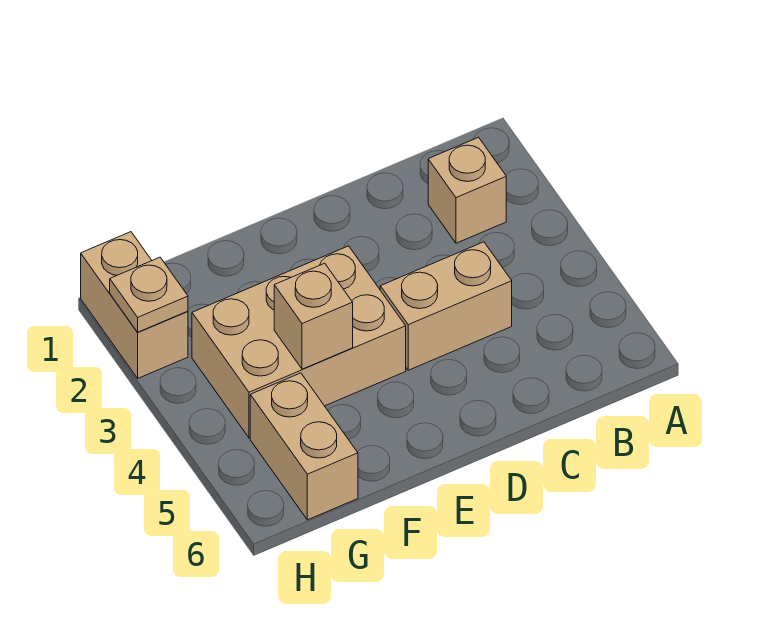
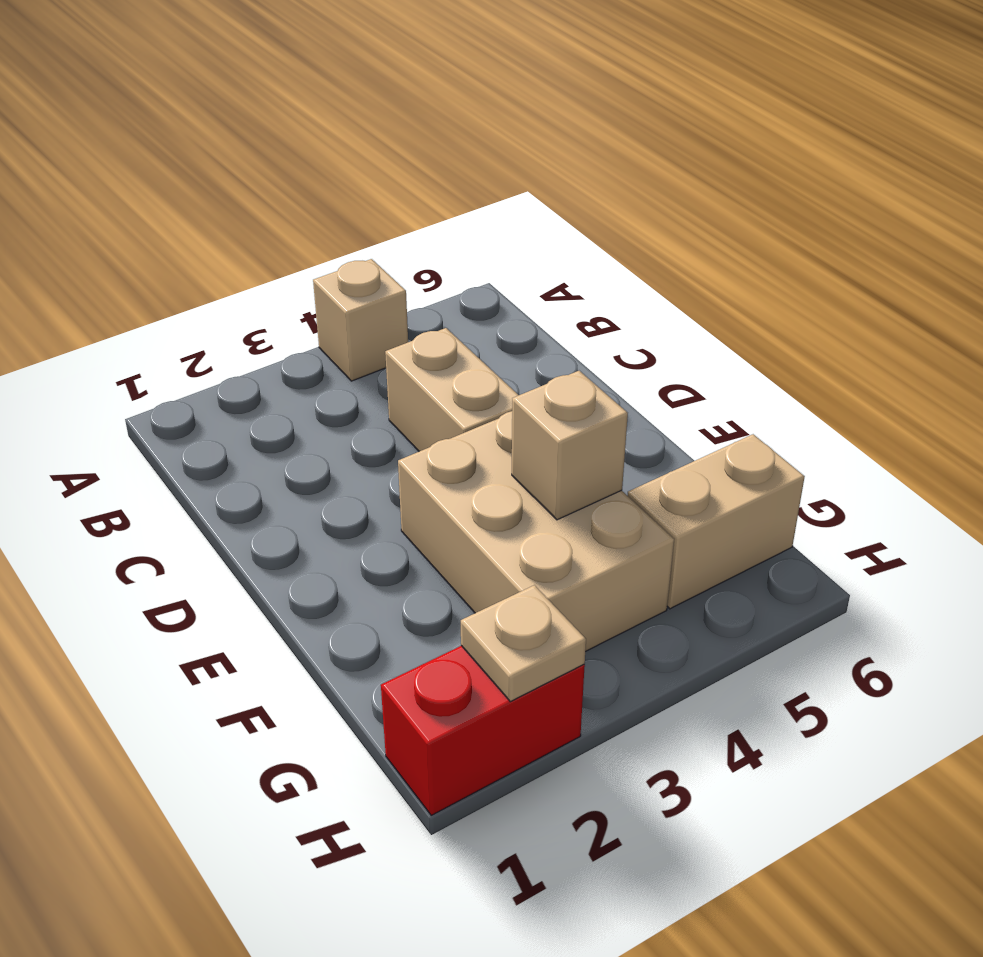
tan brick B2 level 1 -> tan brick A4 level 1
tan brick H1:H2 level 1 -> red brick H1:H2 level 1

